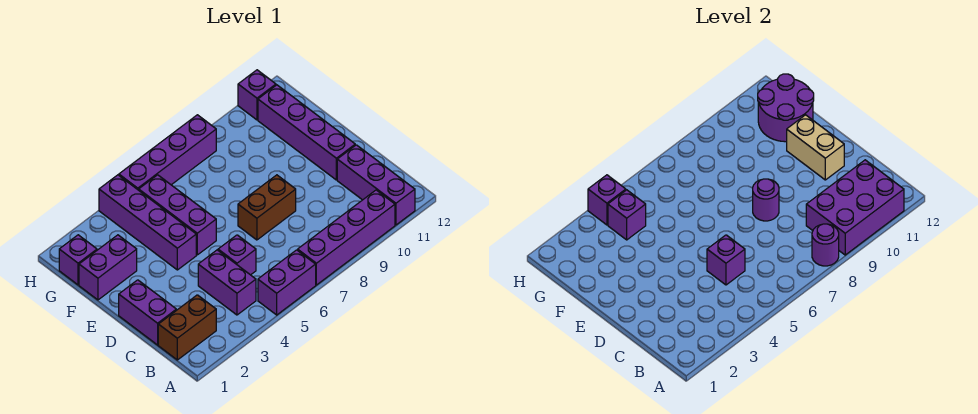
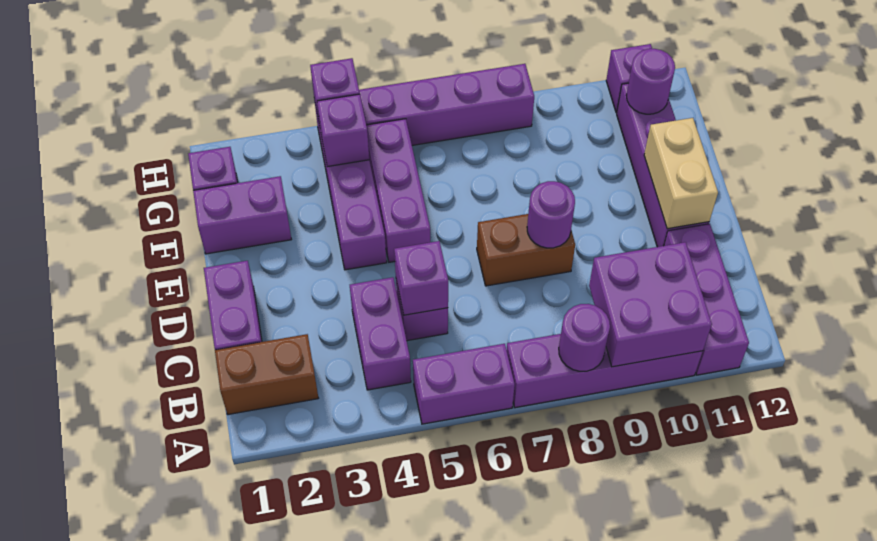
purple brick A9:B11 level 2 -> purple brick A9:B10 level 2
purple round brick F11:G12 level 2 -> purple round brick G11 level 2

